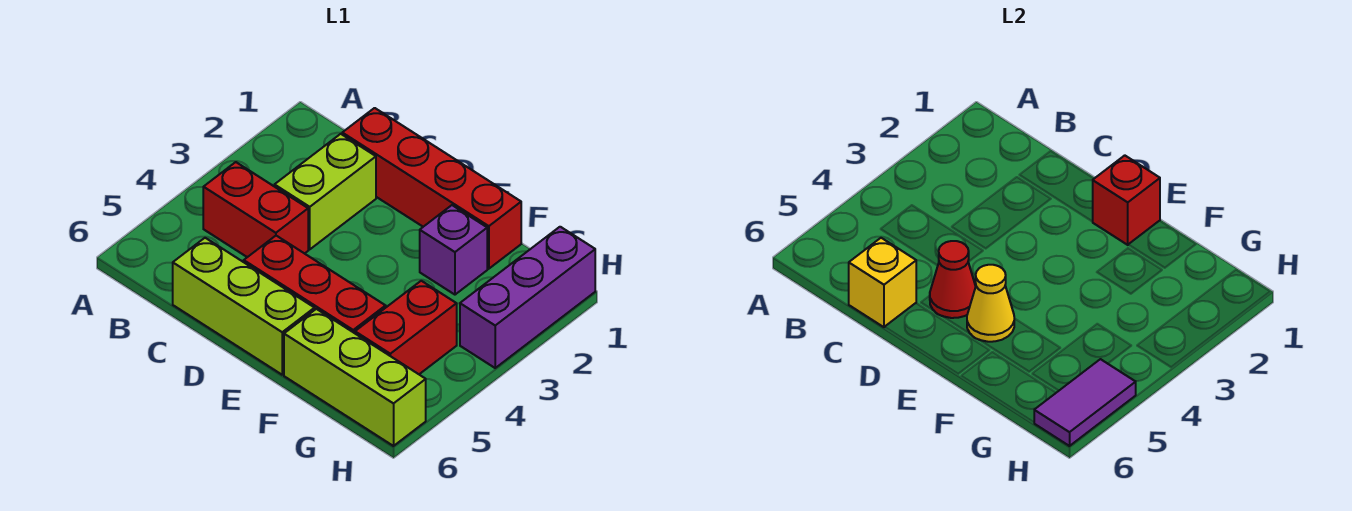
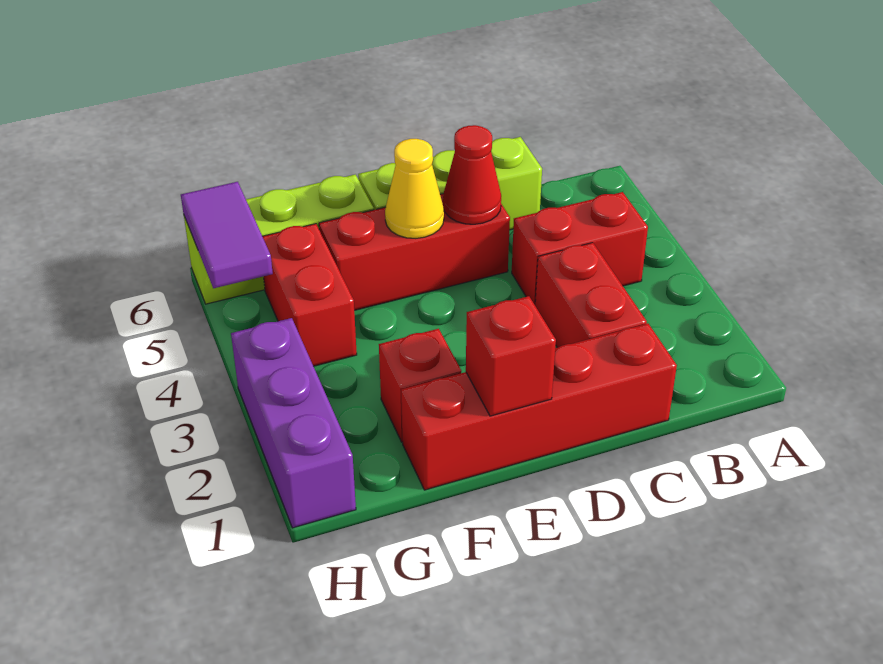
lime brick C2:C3 level 1 -> red brick C2:C3 level 1
yellow brick C6 level 2 -> none
purple brick F2 level 1 -> red brick F2 level 1

